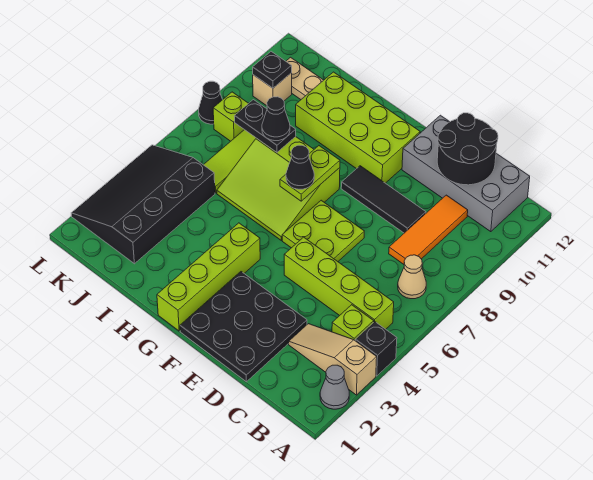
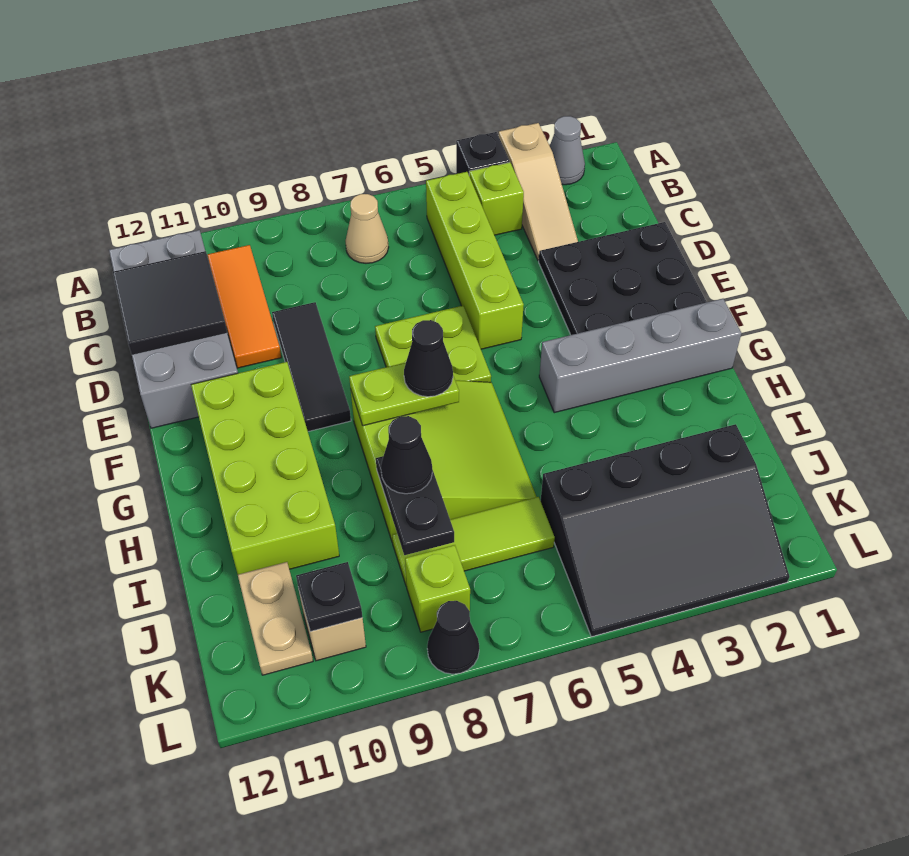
orange tile C8:C10 level 1 -> orange tile B10:D10 level 1
black round brick C11:D12 level 2 -> black tile C11:D12 level 2
lime brick G1:G4 level 1 -> grey brick G1:G4 level 1

